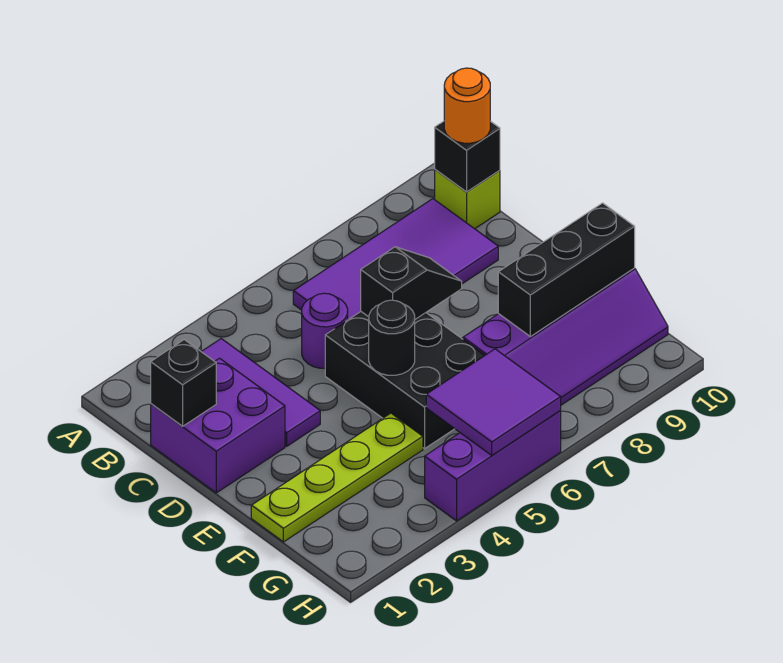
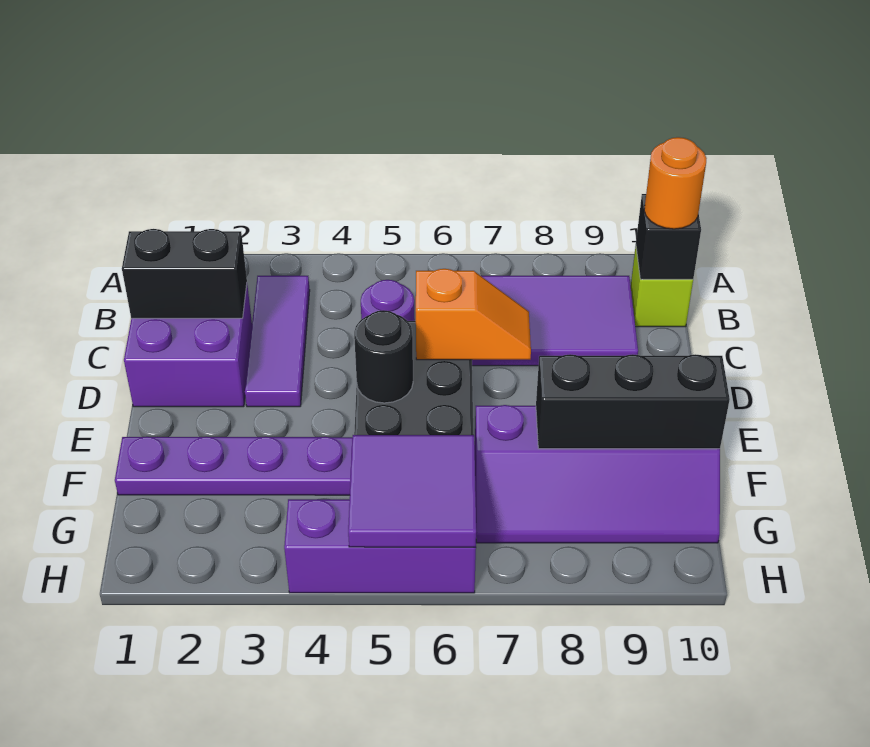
black brick C1 level 2 -> black brick C1:C2 level 2
black slope D6:D7 level 2 top 6 -> orange slope D6:D7 level 2 top 6
lime plate F1:F4 level 1 -> purple plate F1:F4 level 1

